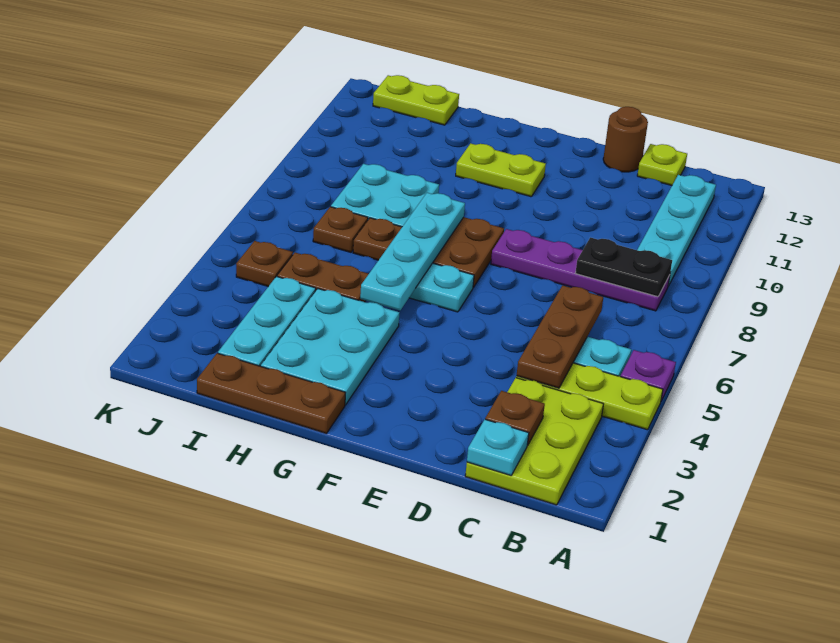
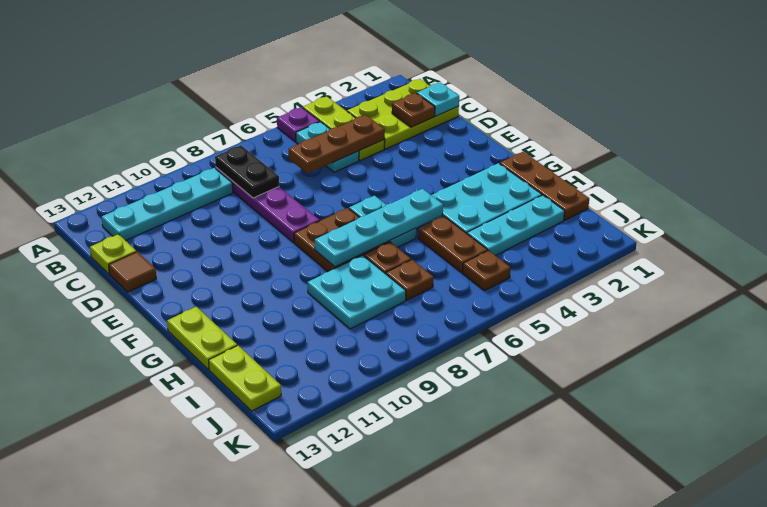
brown round brick D13 level 1 -> brown tile D13 level 1
lime plate F11:G11 level 1 -> lime plate G13:H13 level 1

